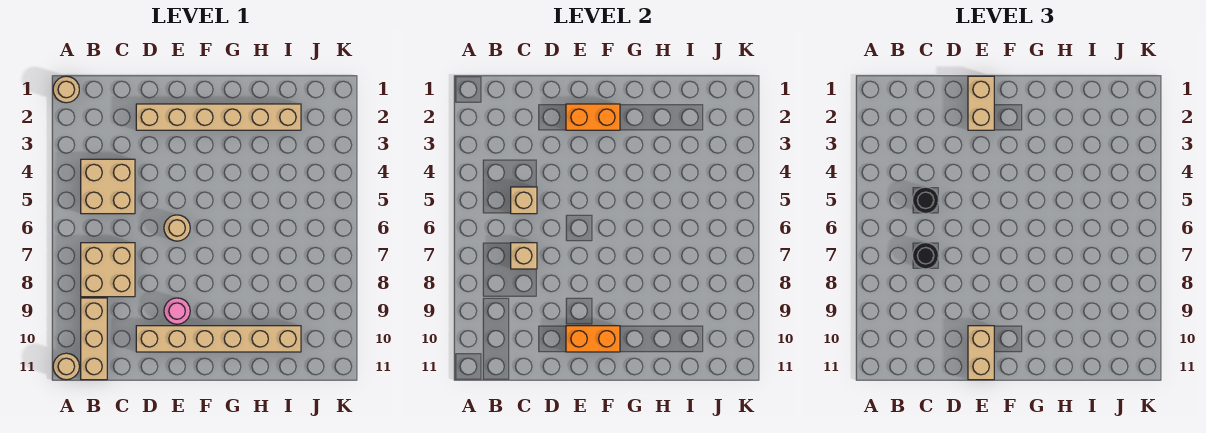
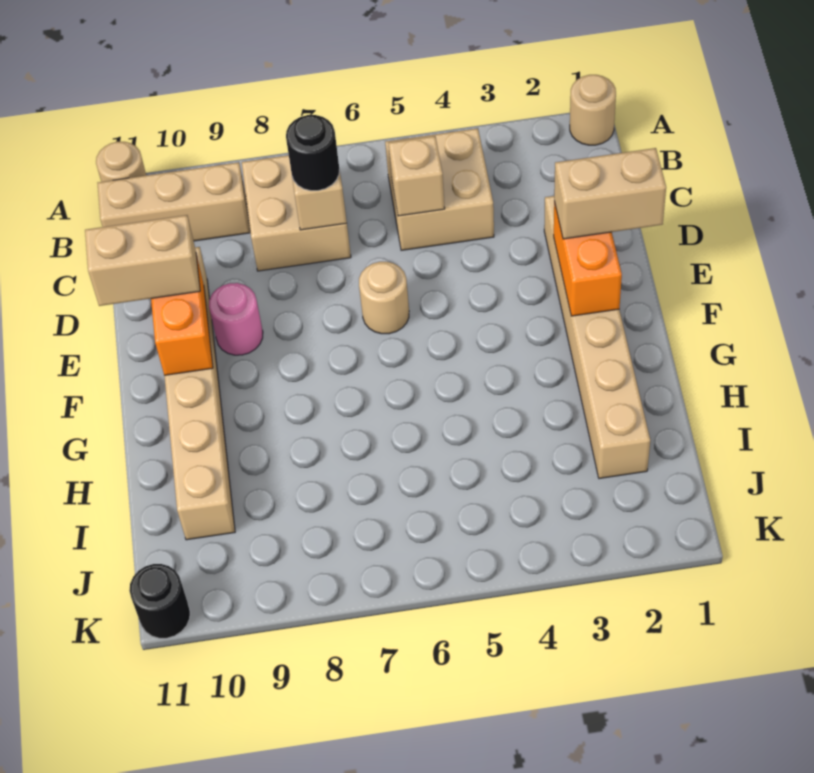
black round brick C5 level 3 -> black round brick K11 level 1

